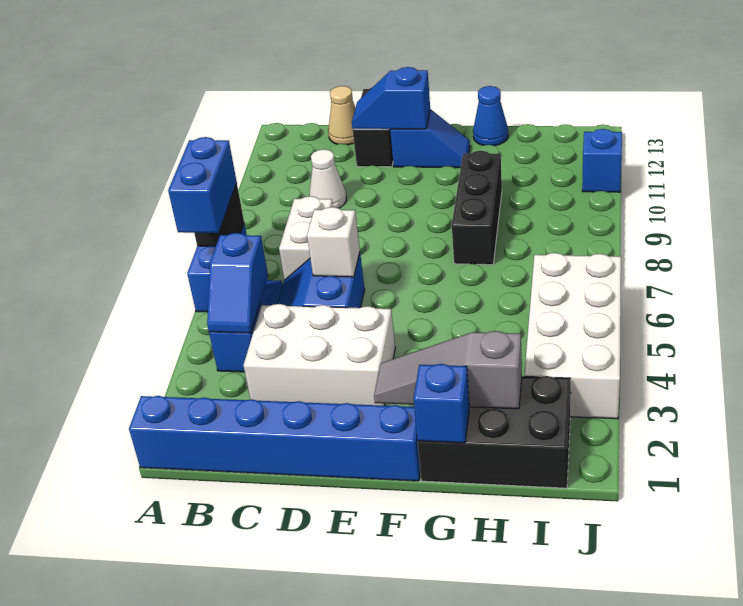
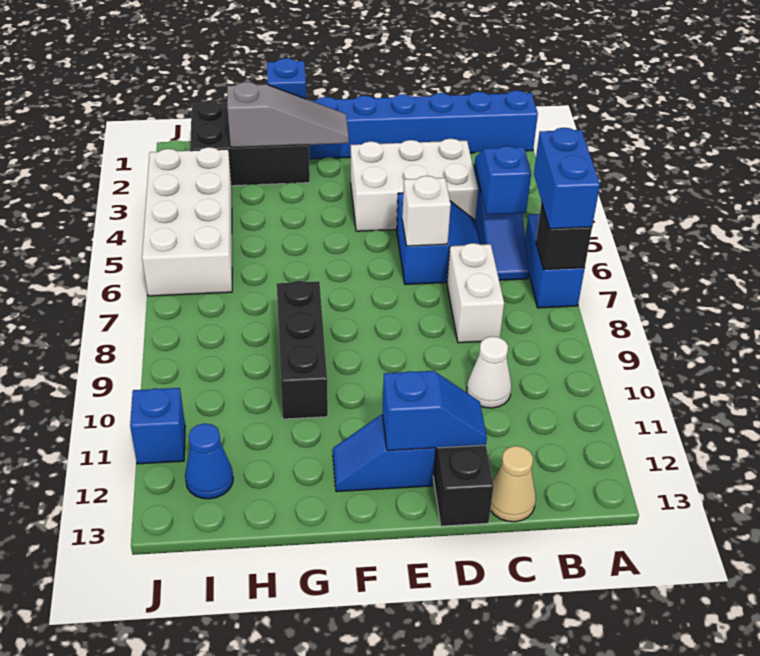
blue cone G13 level 1 -> blue cone I12 level 1

